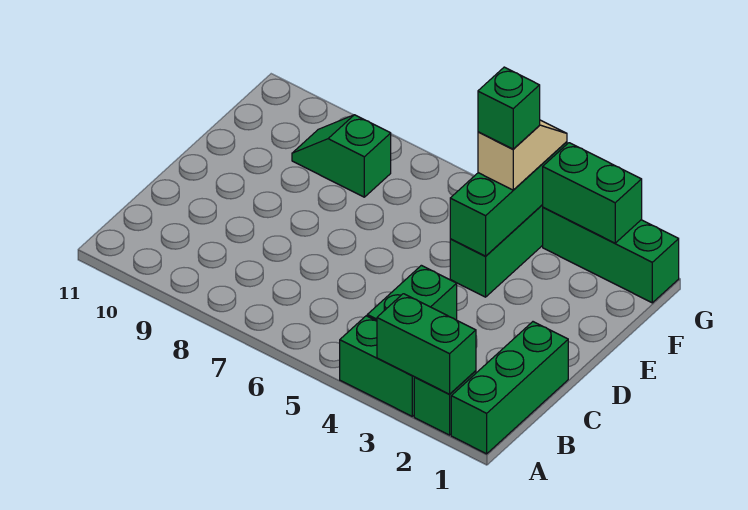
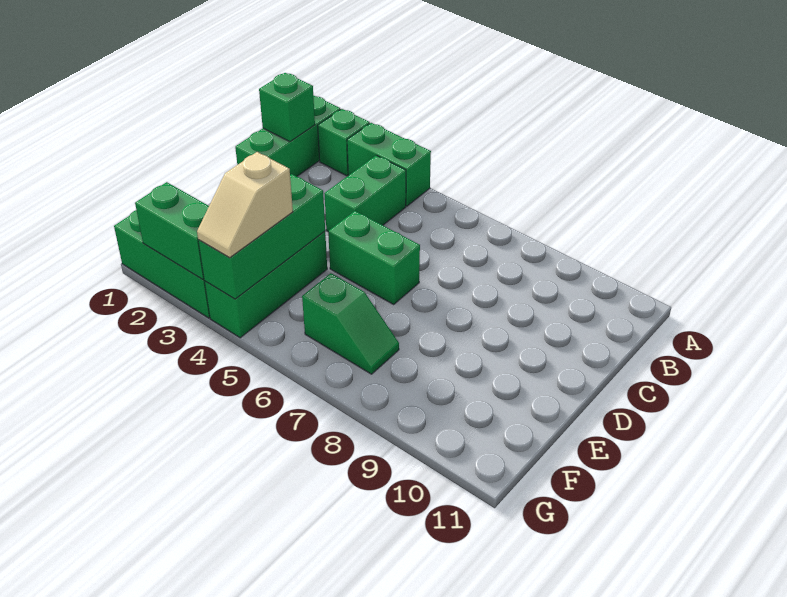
green brick A2:A3 level 2 -> green brick D5:D6 level 1
green brick F4 level 4 -> green brick B1 level 2
green slope F8:F9 level 1 top 8 -> green slope F6:F7 level 1 top 6

